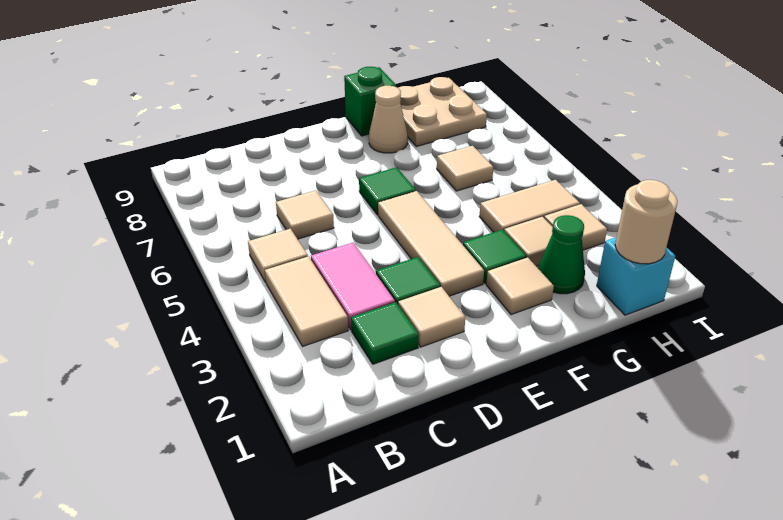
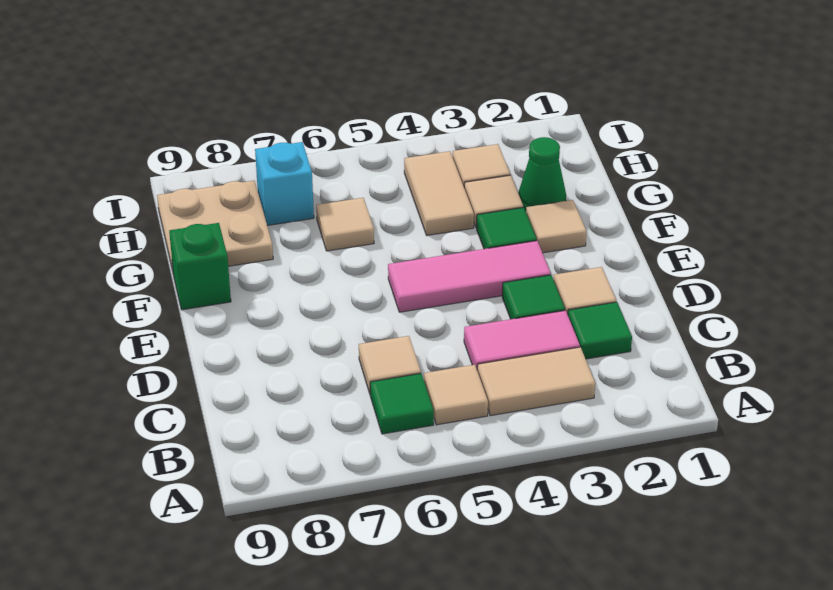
tan tile E3:E5 level 1 -> pink tile E3:E5 level 1
green tile E6 level 1 -> green tile B6 level 1
tan cone F8 level 1 -> none
cyan brick H1 level 1 -> cyan brick H7 level 1
tan round brick H1 level 2 -> none

